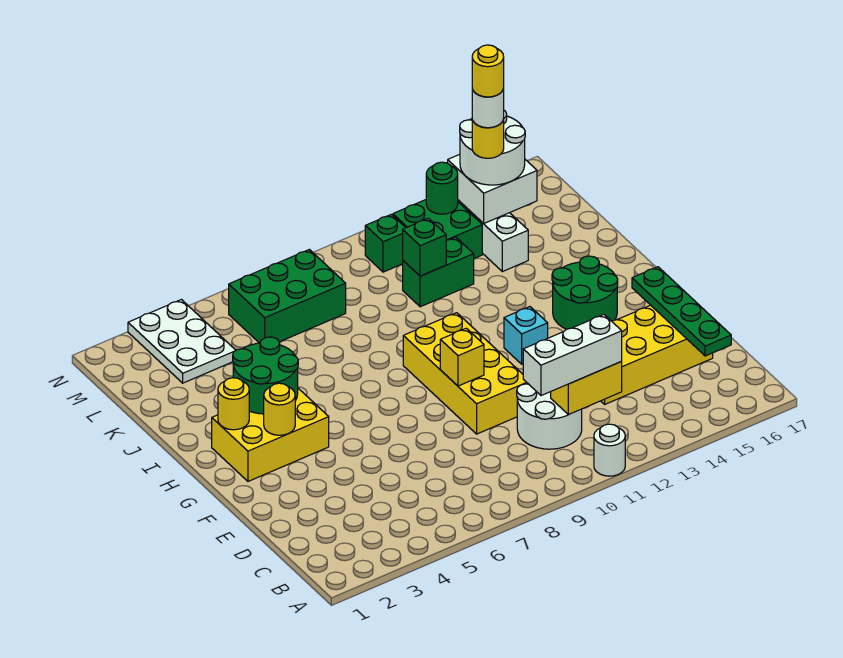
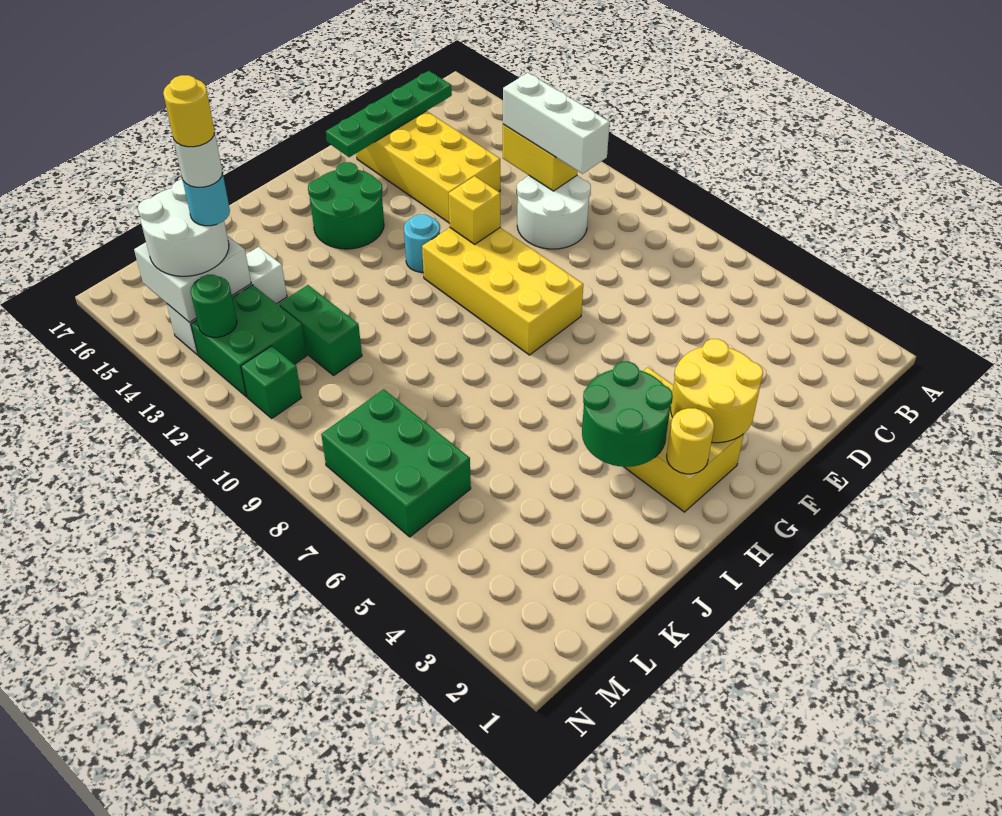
white round brick A11 level 1 -> none
yellow brick E9:H10 level 1 -> yellow brick F8:G11 level 1
yellow brick F9 level 2 -> yellow brick F11 level 2
yellow round brick G3 level 2 -> yellow round brick F2:G3 level 2
cyan brick G12 level 1 -> cyan round brick G12 level 1
green brick K11 level 2 -> none
white plate L3:N4 level 1 -> none
yellow round brick L14 level 4 -> cyan round brick L14 level 4

